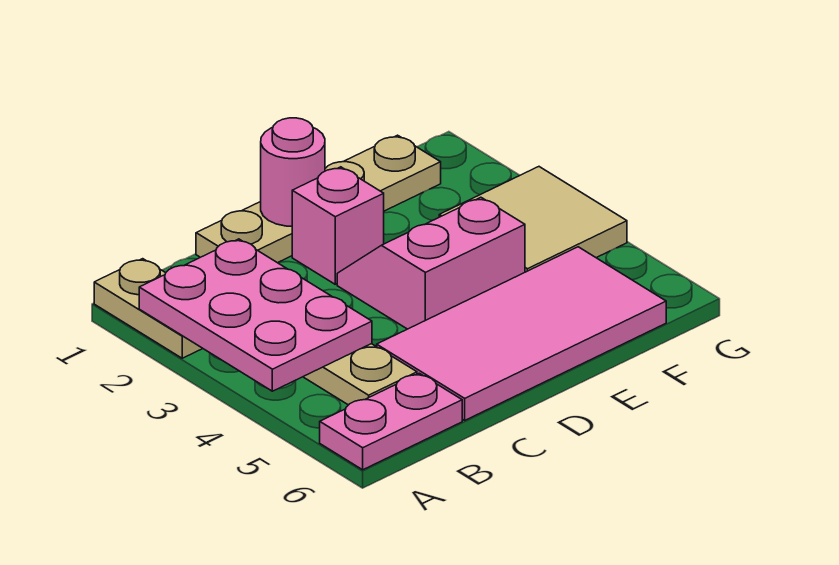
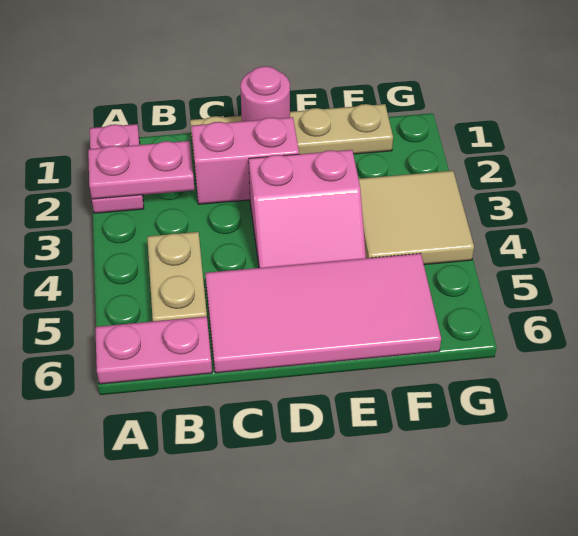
tan plate A1:A2 level 1 -> pink plate A1:A2 level 1
pink plate A2:B4 level 2 -> pink plate A2:B2 level 2
pink brick D2 level 1 -> pink brick C2:D2 level 1
pink slope D3:E4 level 1 top 4 -> pink slope D3:E4 level 1 top 3

